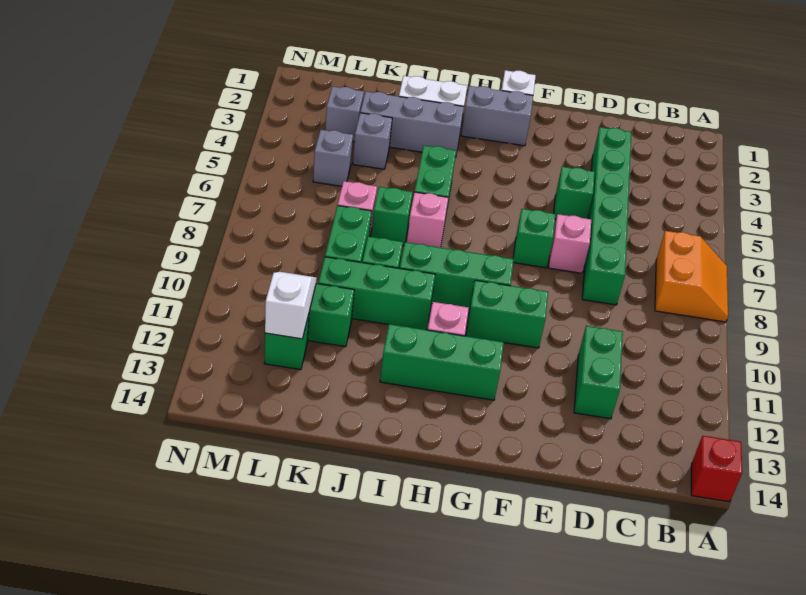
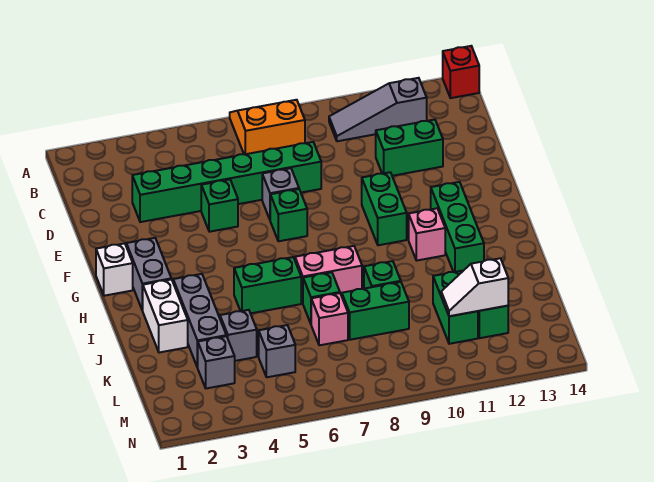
none -> grey slope B10:B12 level 1 top 12
pink brick E7 level 1 -> grey brick E7 level 1
green brick G9:I9 level 1 -> none
pink brick I7 level 1 -> pink brick I7:I8 level 1
green brick I10:K10 level 1 -> none

